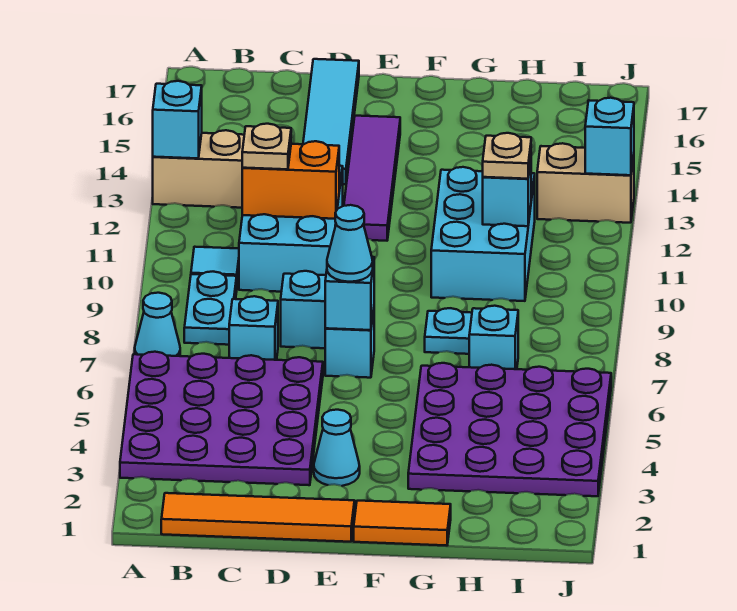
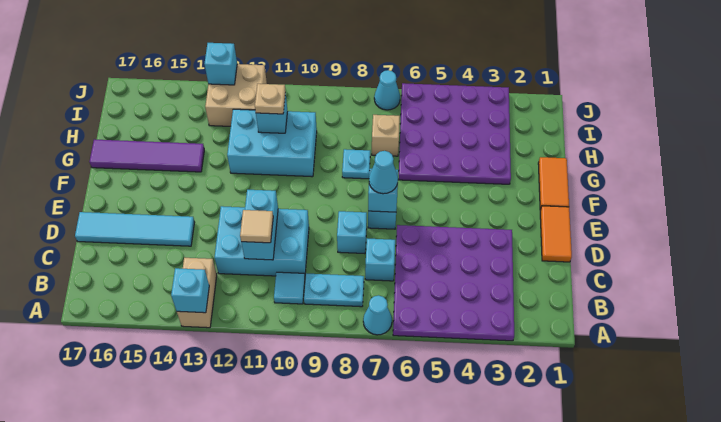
orange tile B1:E1 level 1 -> orange tile D1:E1 level 1
orange brick C11:D11 level 2 -> cyan brick C11:D11 level 2
tan plate C11 level 3 -> tan tile C11 level 3
cyan cone E3 level 1 -> cyan cone J7 level 1
purple tile E12:E15 level 1 -> purple tile G14:G17 level 1
cyan brick H7 level 1 -> tan brick H7 level 1
tan brick I13:J13 level 1 -> tan brick I12:J13 level 1

